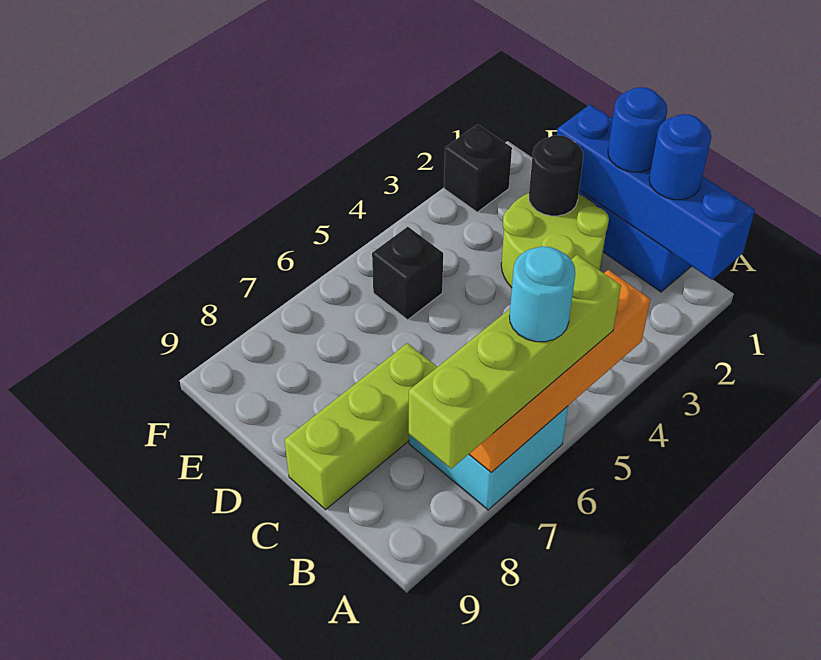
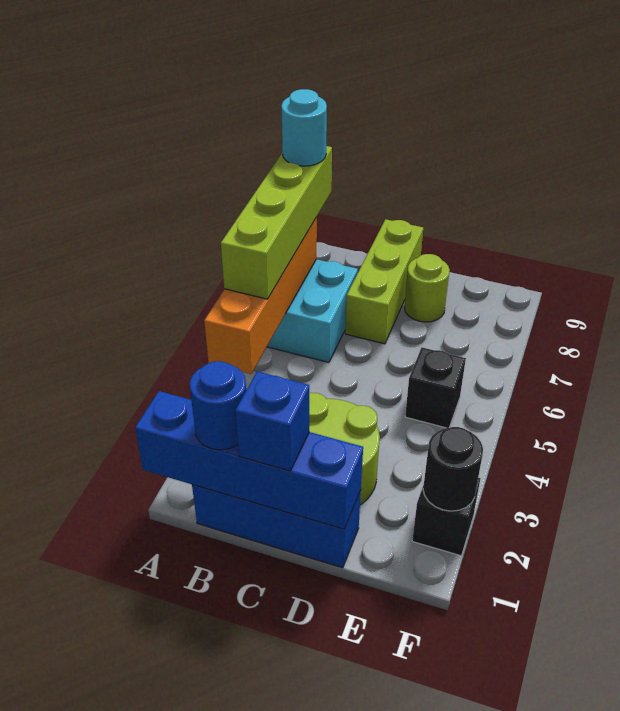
cyan round brick A6 level 4 -> cyan round brick A8 level 4
blue round brick C1 level 3 -> blue brick C1 level 3
black round brick D2 level 2 -> black round brick F2 level 2
none -> lime round brick D8 level 1

